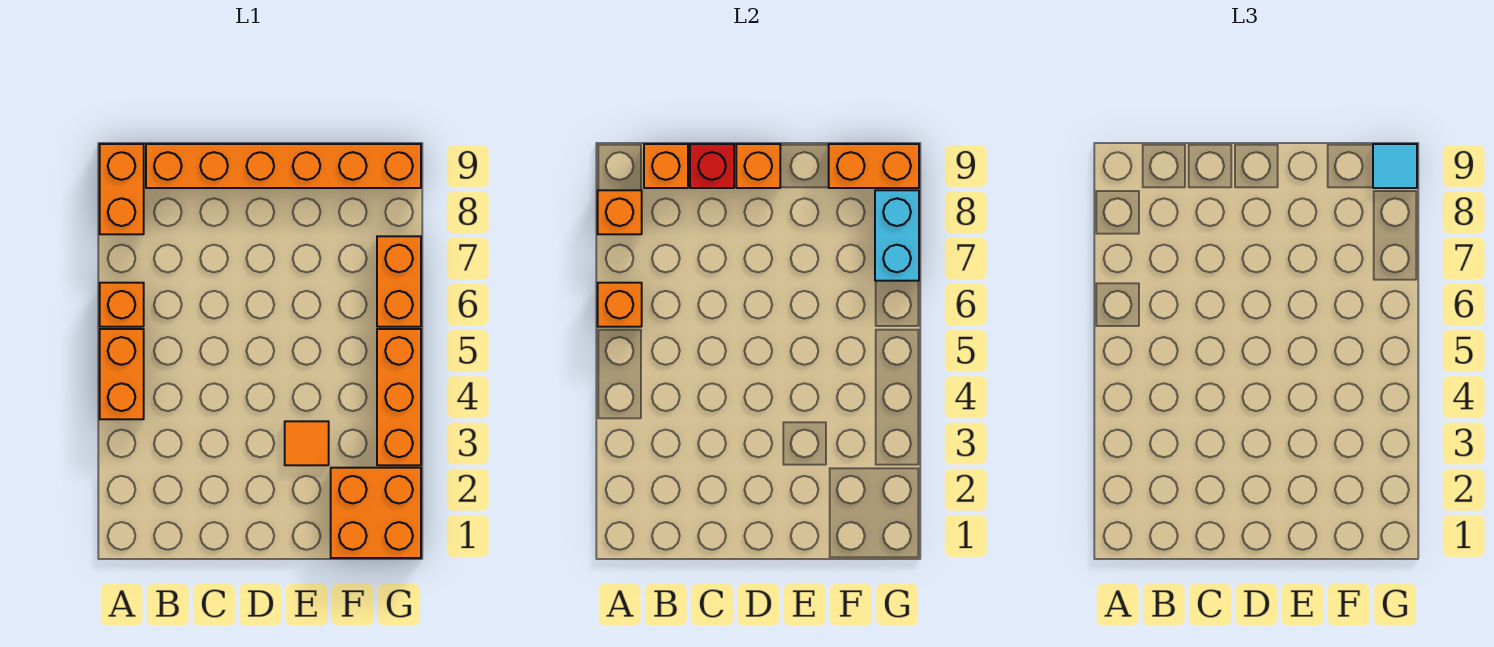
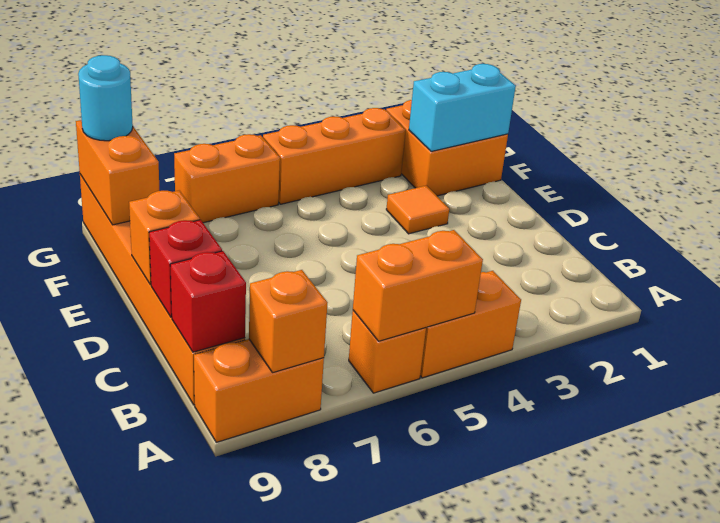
orange brick A6 level 2 -> orange brick A5:A6 level 2
orange brick B9 level 2 -> red brick B9 level 2
cyan brick G7:G8 level 2 -> cyan brick F1:F2 level 2
cyan tile G9 level 3 -> cyan round brick G9 level 3

